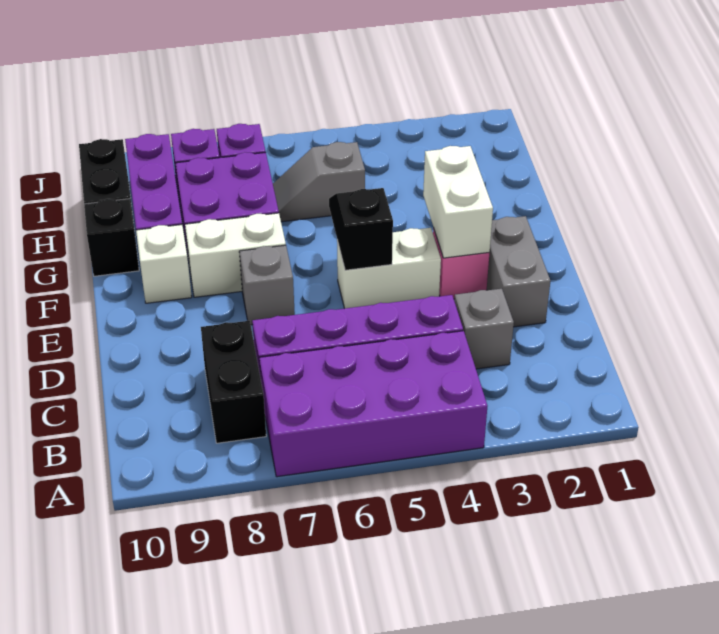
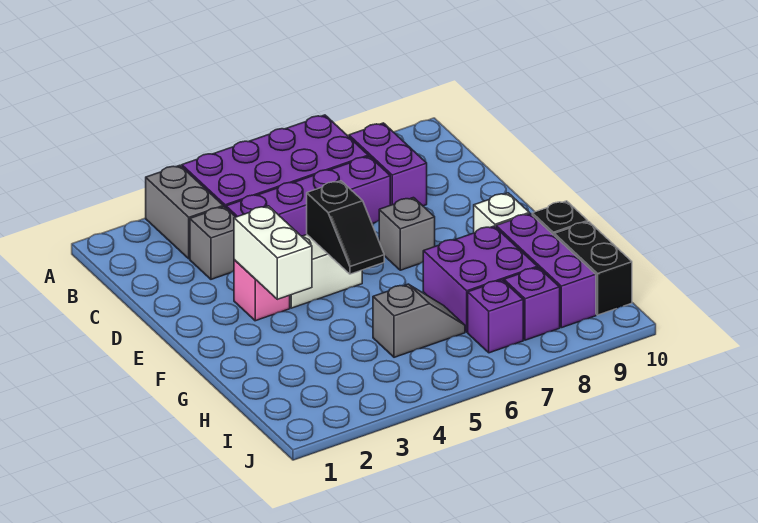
black brick B8:C8 level 1 -> purple brick B8:C8 level 1
grey brick D2:E2 level 1 -> grey brick A3:B3 level 1
white brick F7:F8 level 1 -> none

